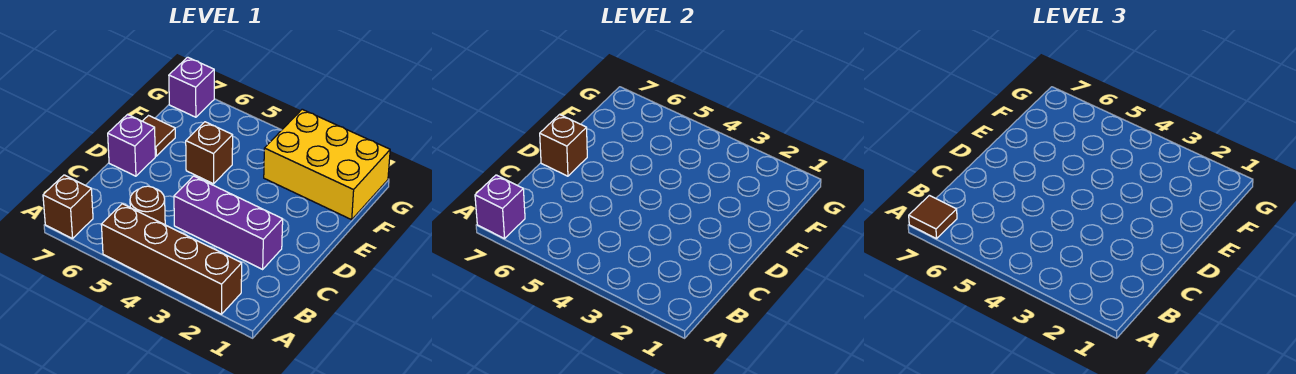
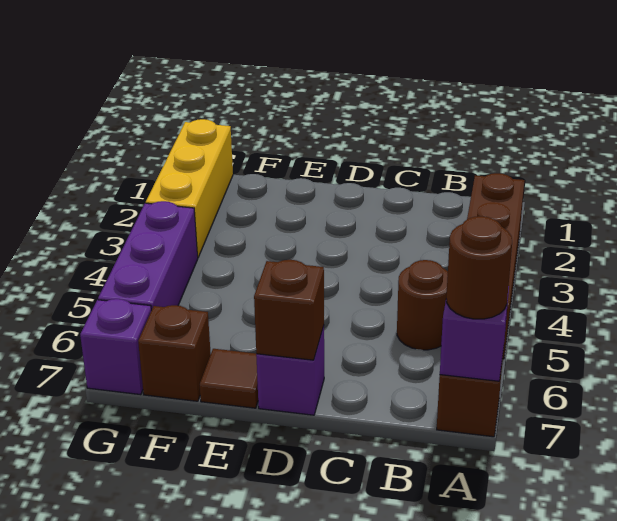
brown tile A7 level 3 -> brown round brick A7 level 3
purple brick C2:C4 level 1 -> purple brick G4:G6 level 1
brown brick E5 level 1 -> brown brick F7 level 1
yellow brick F1:G3 level 1 -> yellow brick G1:G3 level 1

